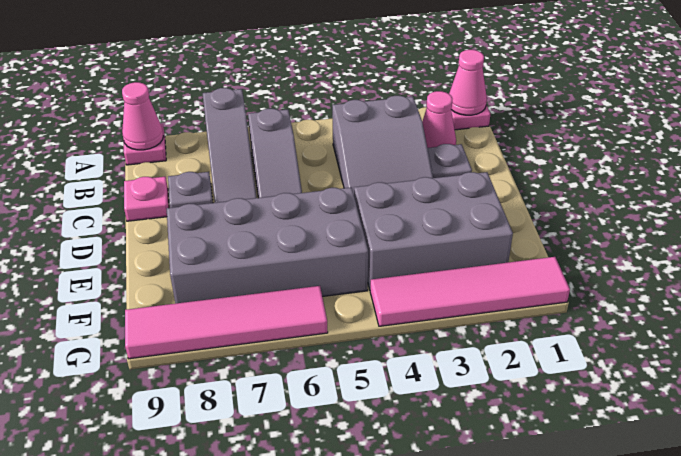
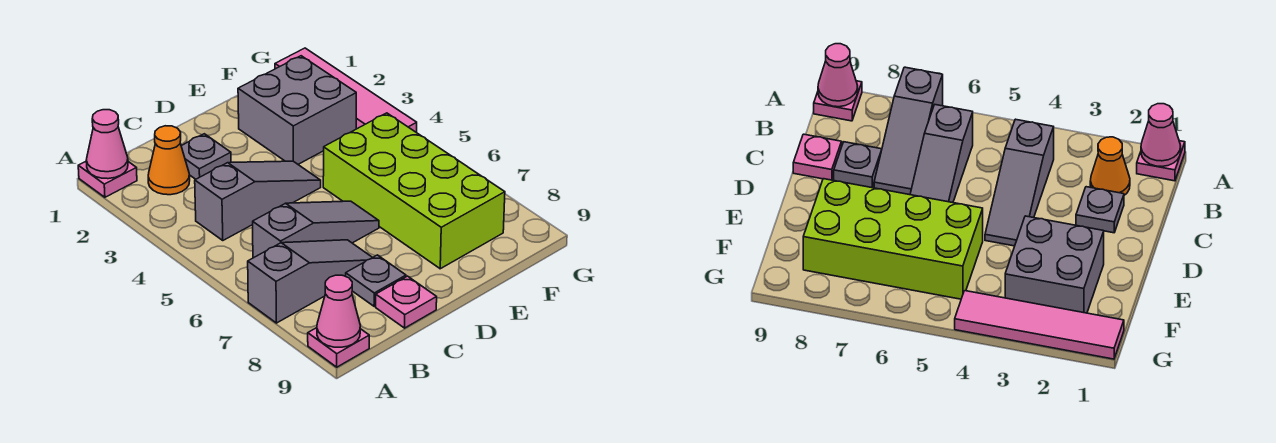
pink cone B2 level 1 -> orange cone B2 level 1
grey slope B3:D4 level 1 top B -> grey slope B4:D4 level 1 top B
grey brick E2:F4 level 1 -> grey brick E2:F3 level 1
grey brick E5:F8 level 1 -> lime brick E5:F8 level 1
pink tile G6:G9 level 1 -> none

